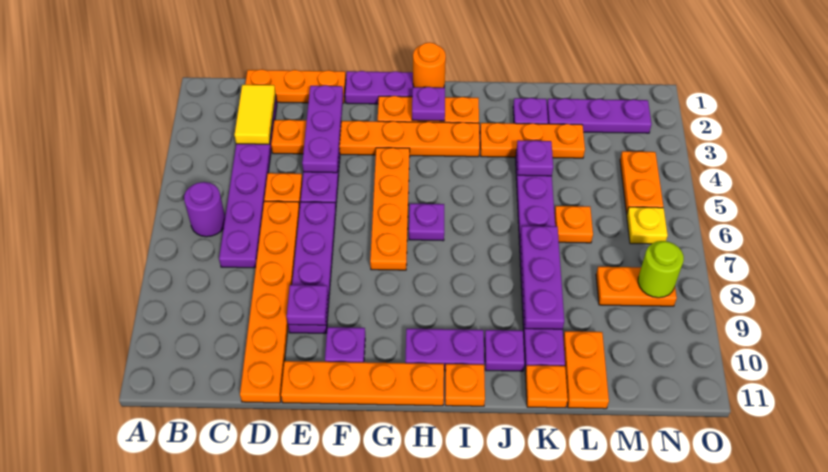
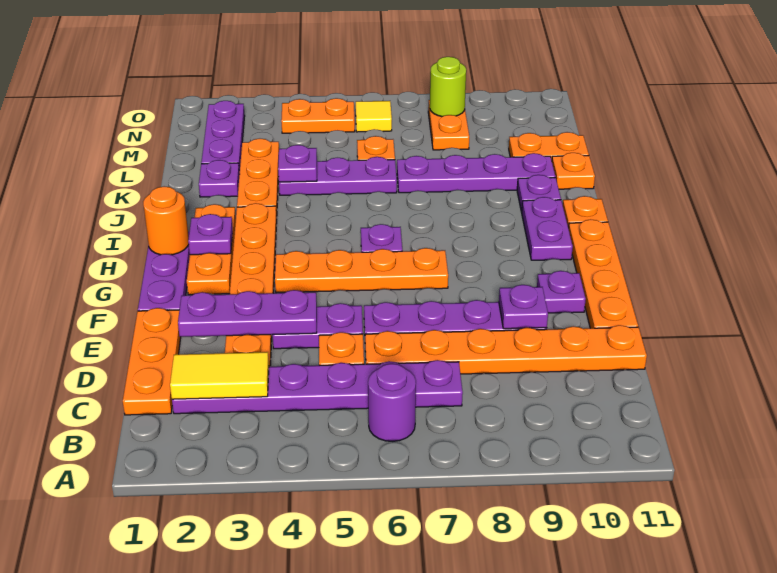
purple plate K7:K9 level 2 -> none
yellow plate N6 level 1 -> yellow tile N6 level 1

